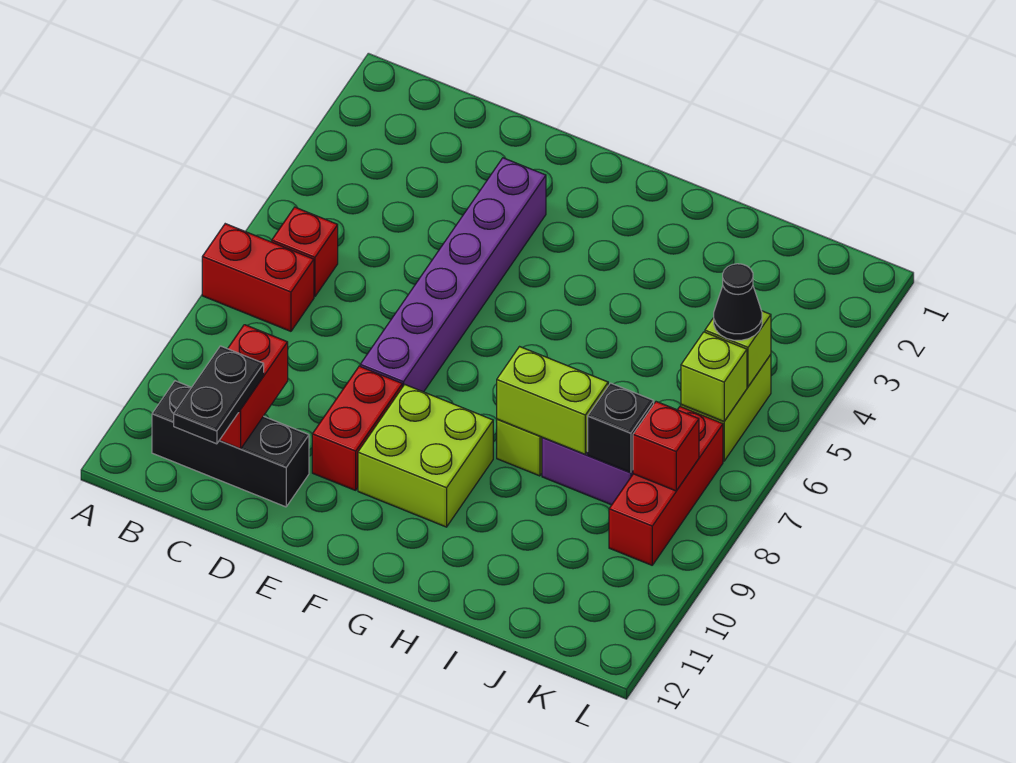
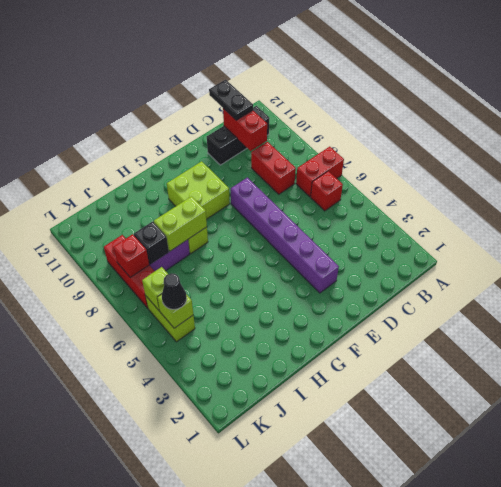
red brick E9:E10 level 1 -> red brick C8:C9 level 1

